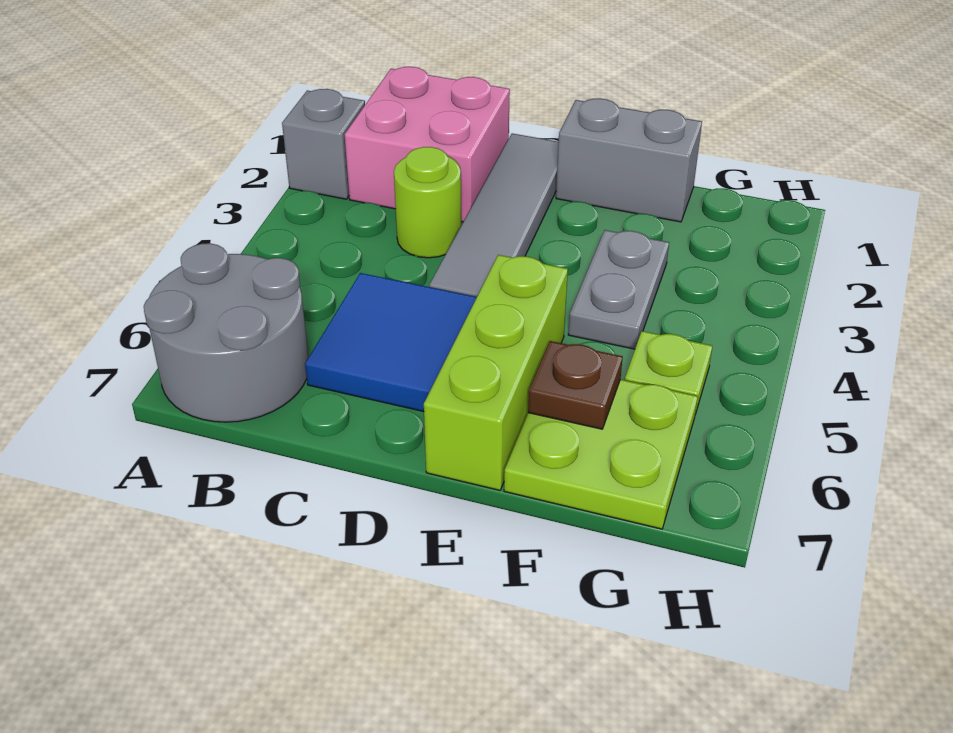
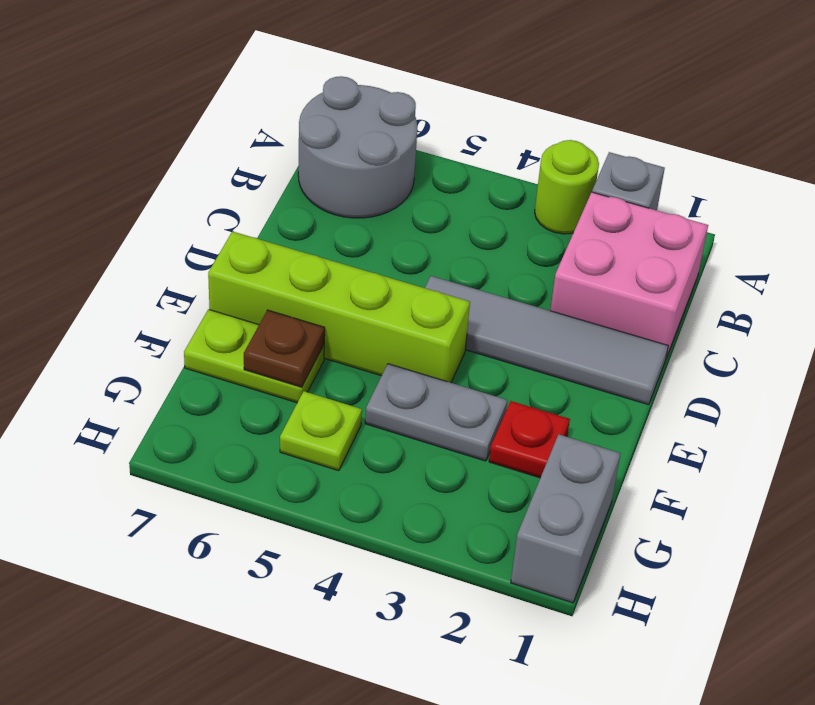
lime round brick C3 level 1 -> lime round brick A3 level 1
blue tile C5:D6 level 1 -> none
grey brick E1:F1 level 1 -> grey brick G1:H1 level 1
lime brick E5:E7 level 1 -> lime brick E4:E7 level 1
none -> red plate F2 level 1
lime plate F6:G7 level 1 -> lime plate F6:F7 level 1

